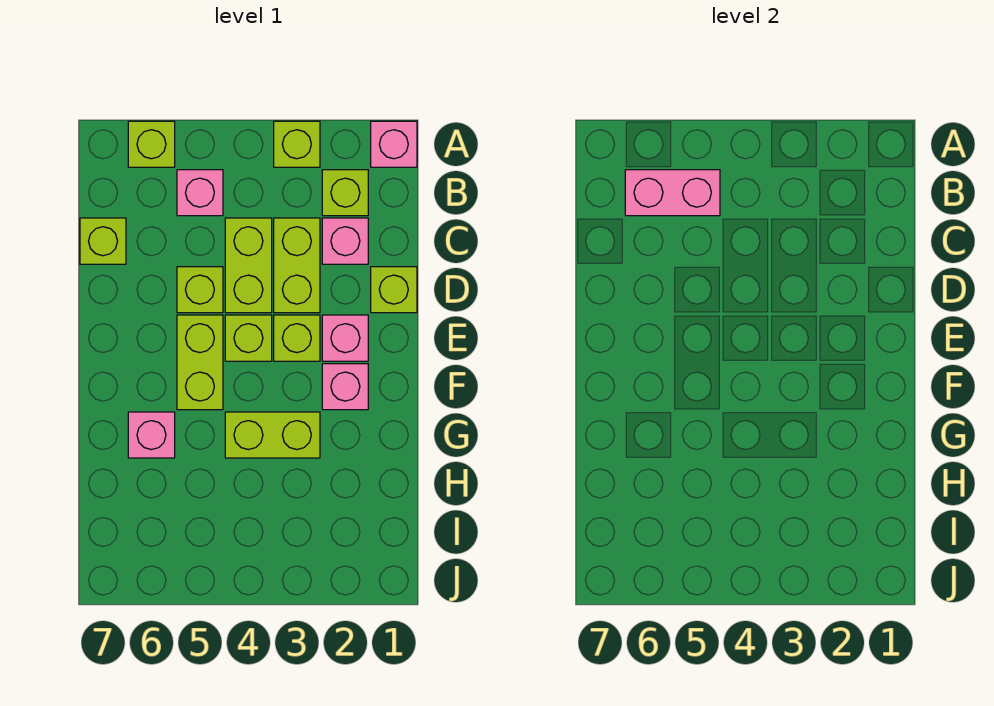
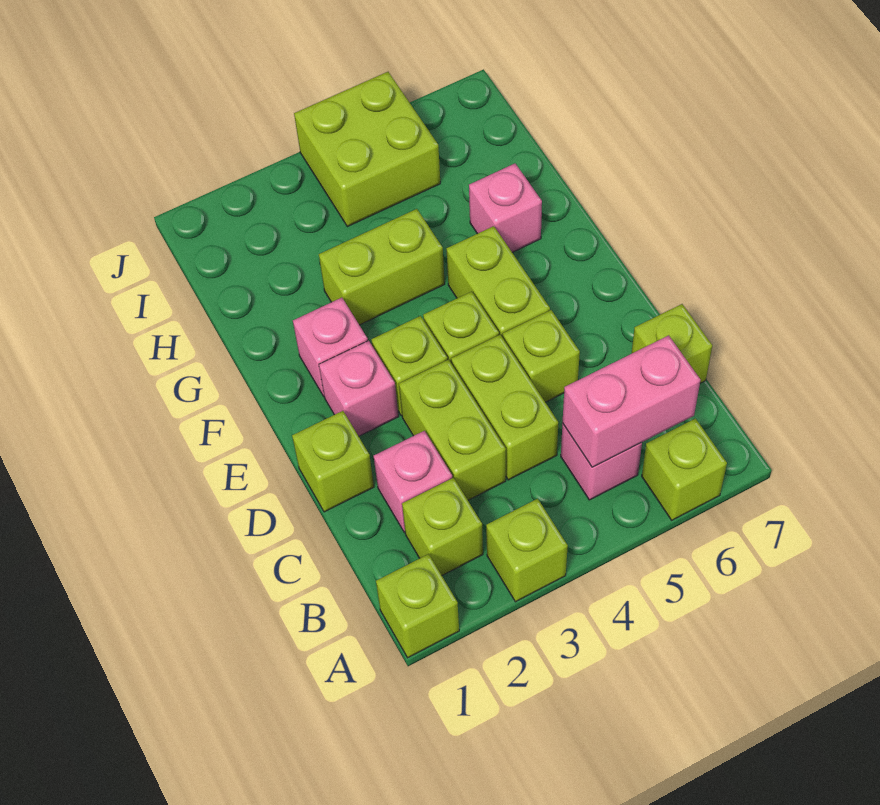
pink brick A1 level 1 -> lime brick A1 level 1
none -> lime brick I4:J5 level 1

